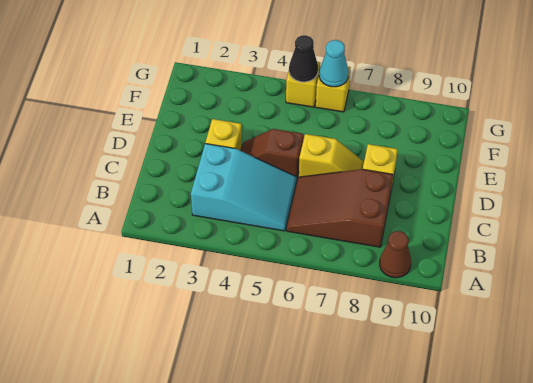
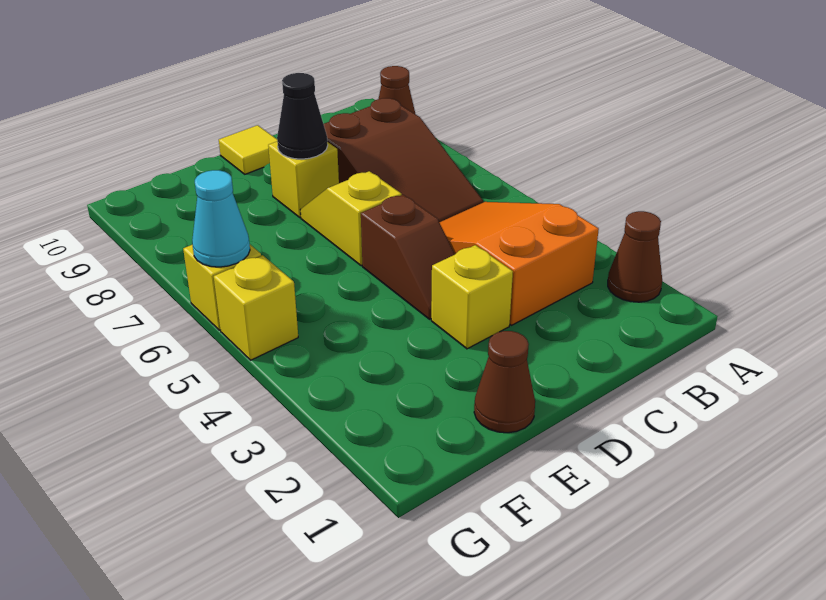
none -> brown cone A2 level 1
cyan slope B3:C5 level 1 top 3 -> orange slope B3:C5 level 1 top 3
none -> yellow tile D10 level 1
none -> brown cone E1 level 1
black cone G5 level 2 -> black cone D8 level 2

